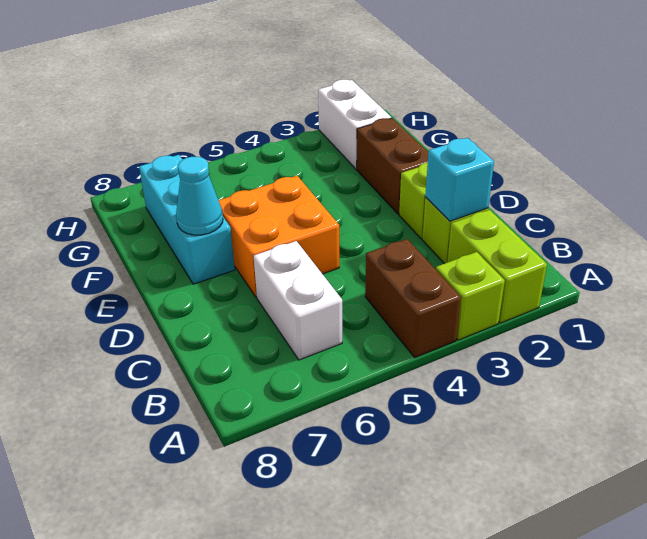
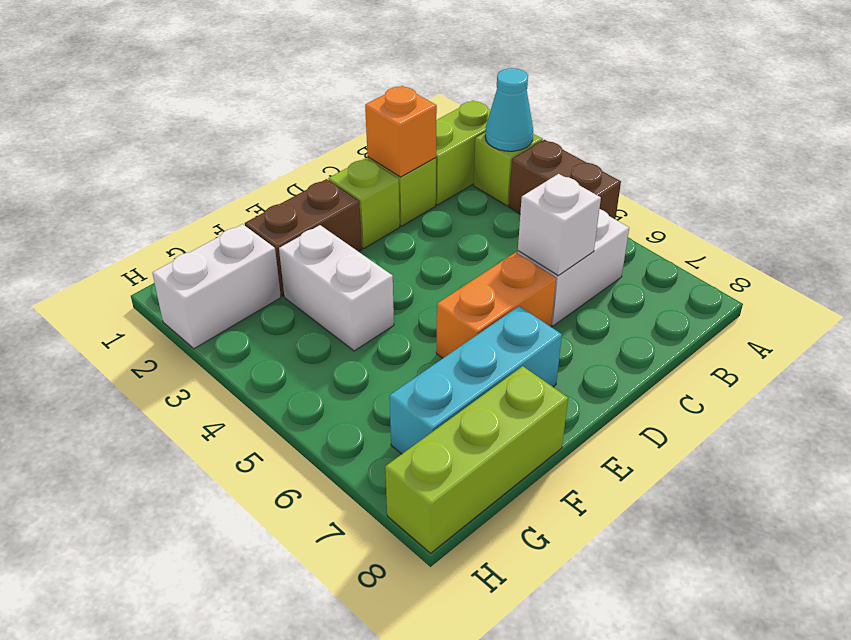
brown brick A4:B4 level 1 -> brown brick A4:A5 level 1
cyan brick C2 level 2 -> orange brick C2 level 2
none -> white brick C6 level 2
orange brick D5:E6 level 1 -> orange brick D6:E6 level 1
cyan cone E7 level 2 -> cyan cone A3 level 2
none -> white brick F3:F4 level 1
none -> lime brick F8:H8 level 1

